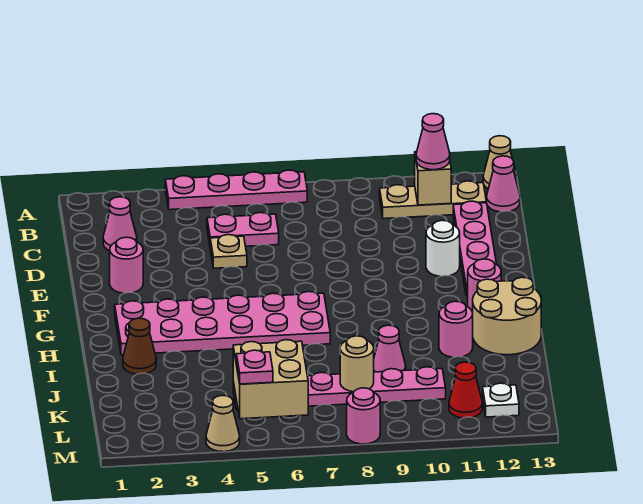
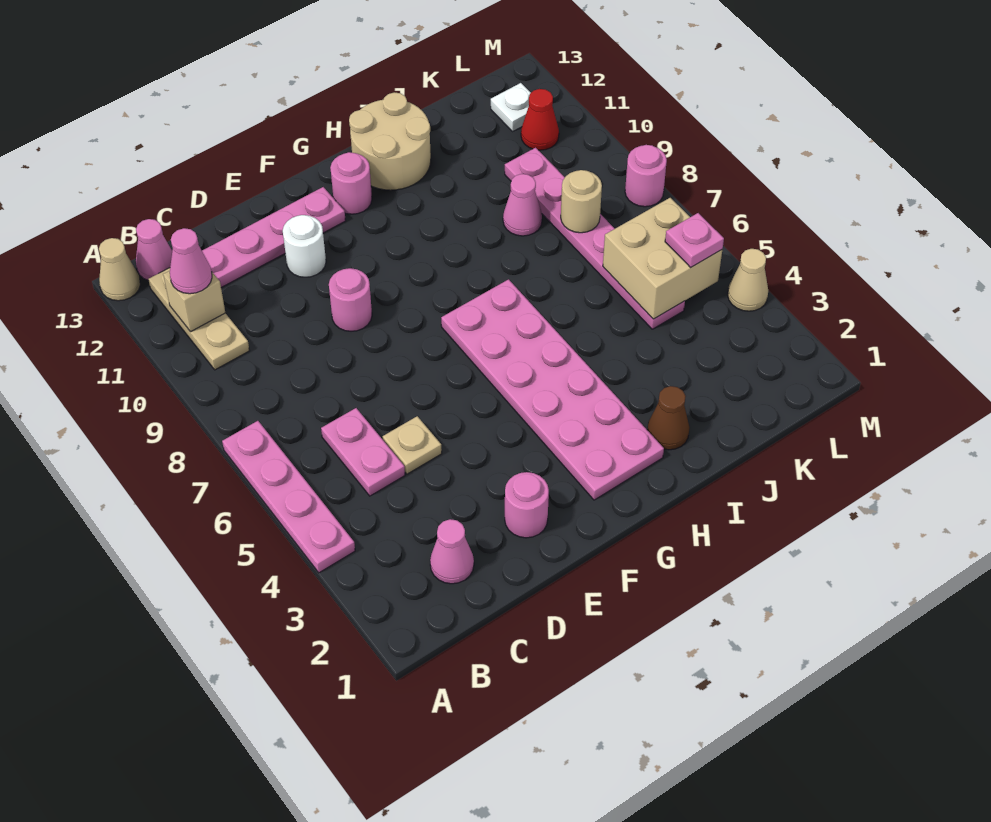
pink round brick I11 level 1 -> pink round brick E9 level 1

